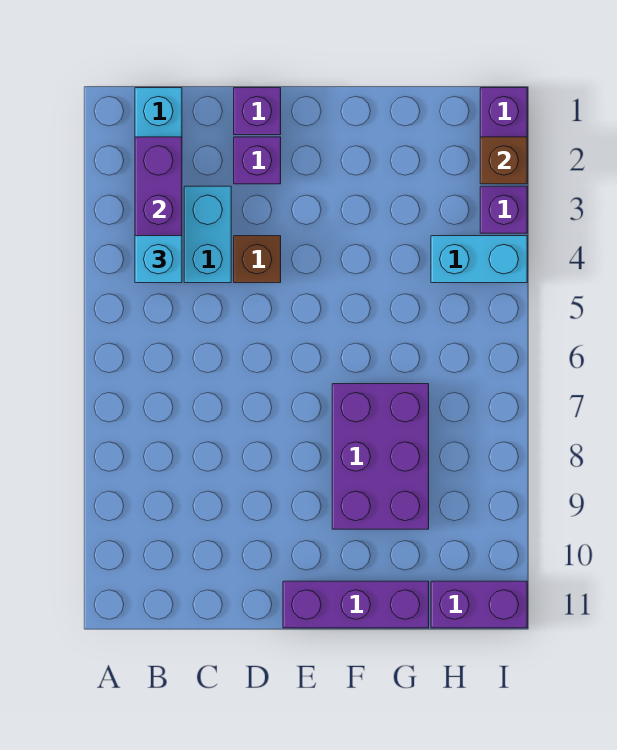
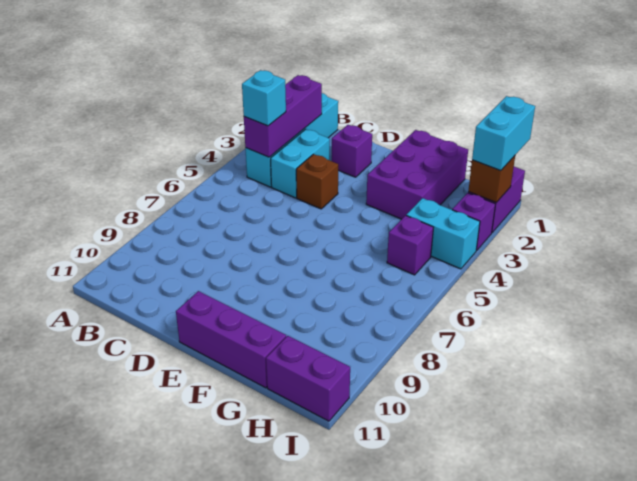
purple brick D1 level 1 -> purple brick H5 level 1
purple brick F7:G9 level 1 -> purple brick F1:G3 level 1
none -> cyan brick I1:I2 level 3

